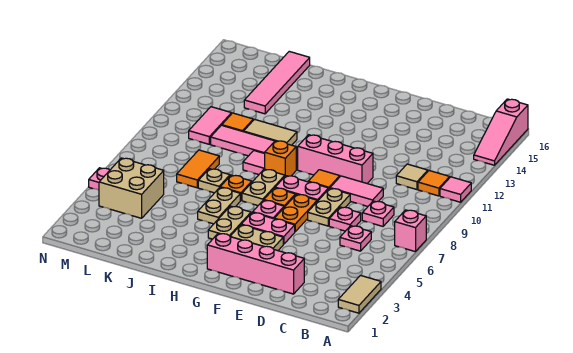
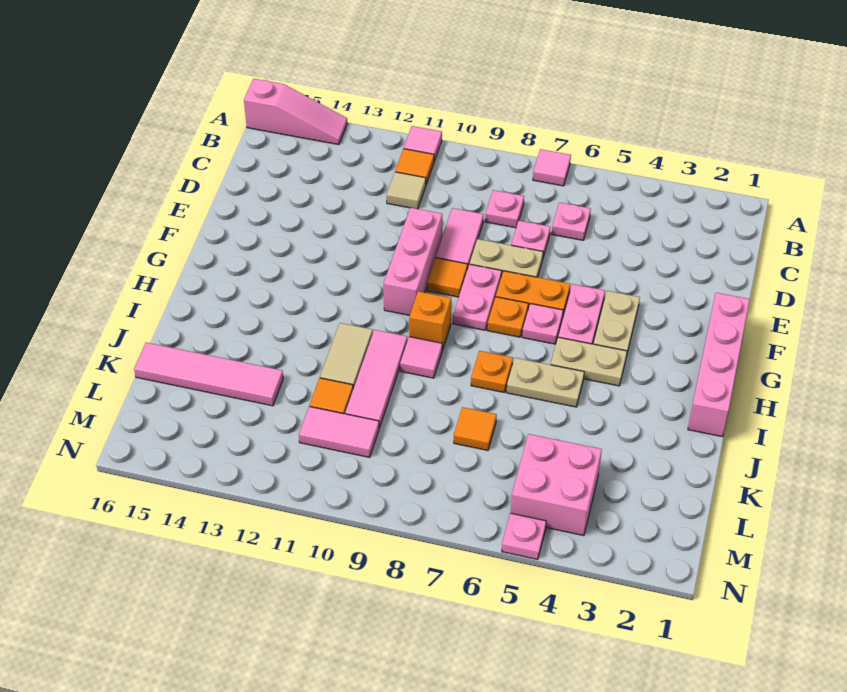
tan tile A2:A3 level 1 -> none
pink brick A7 level 1 -> pink tile A7 level 1
pink brick D2:G2 level 1 -> pink brick F1:I1 level 1
tan plate H7:H8 level 1 -> none
tan plate J7 level 1 -> none
orange tile K7:K8 level 1 -> orange tile K7 level 1
tan brick L4:M5 level 1 -> pink brick L4:M5 level 1

